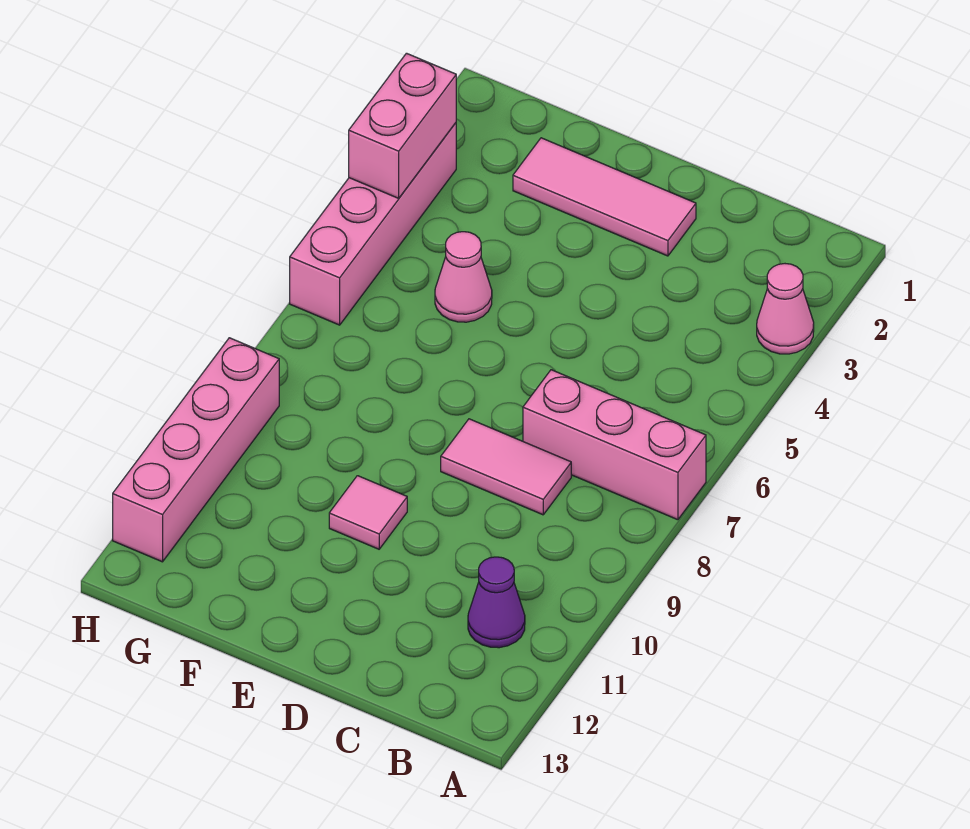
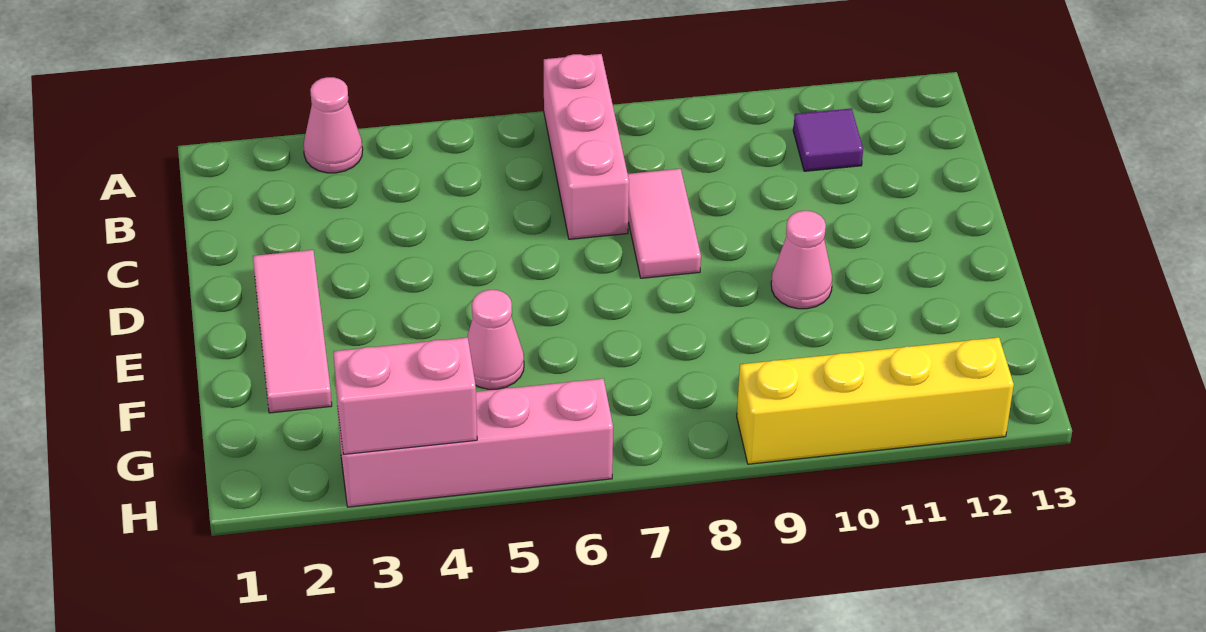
purple cone B11 level 1 -> purple tile B11 level 1
pink tile E10 level 1 -> pink cone E10 level 1
pink brick H9:H12 level 1 -> yellow brick H9:H12 level 1

